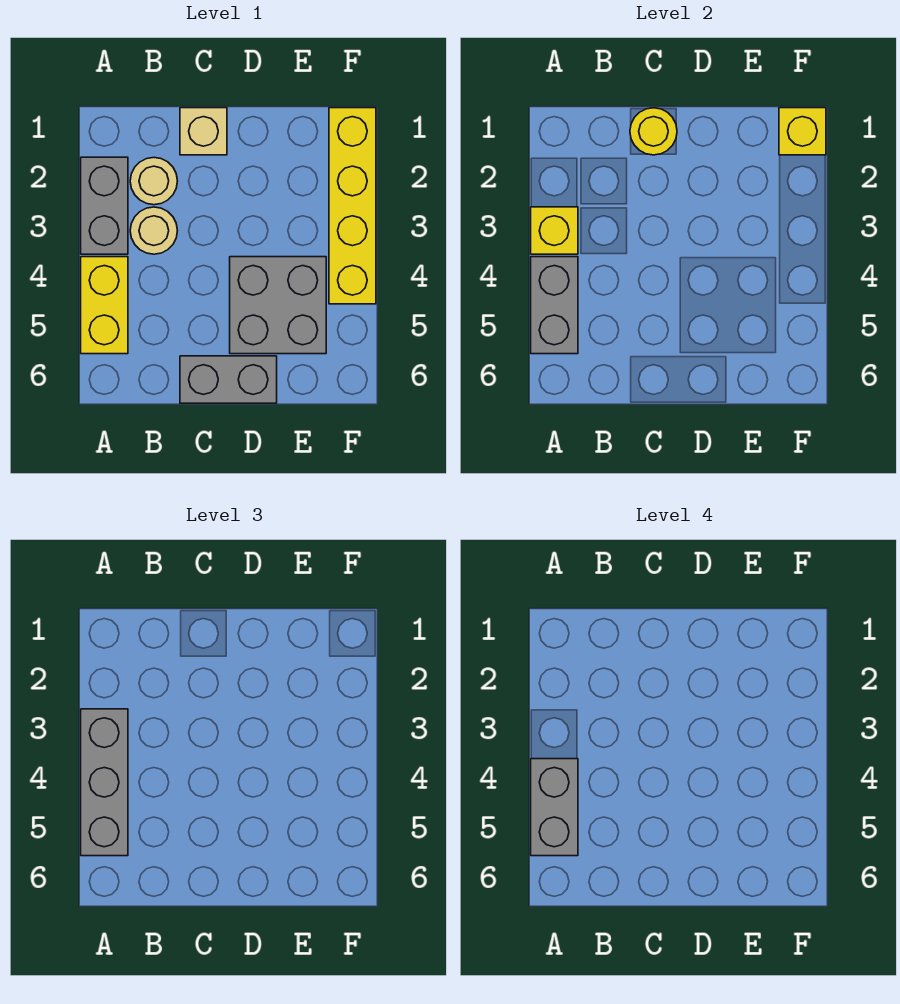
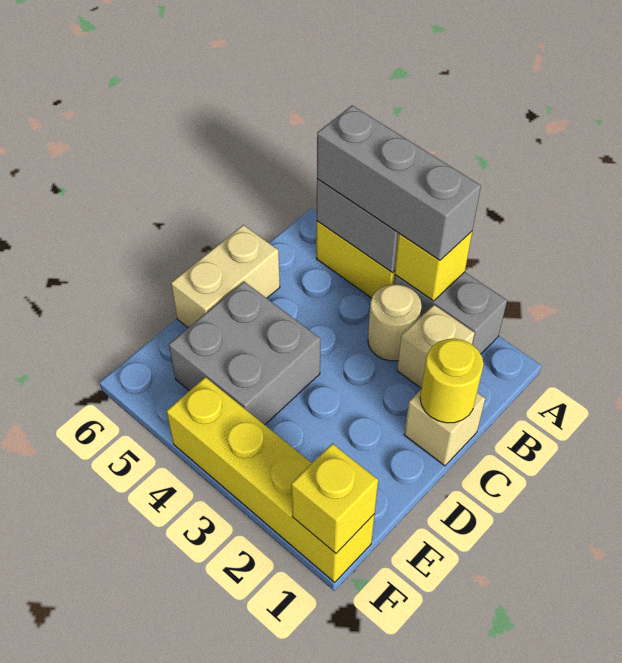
grey brick A4:A5 level 4 -> none
tan round brick B2 level 1 -> tan brick B2 level 1
grey brick C6:D6 level 1 -> tan brick C6:D6 level 1

